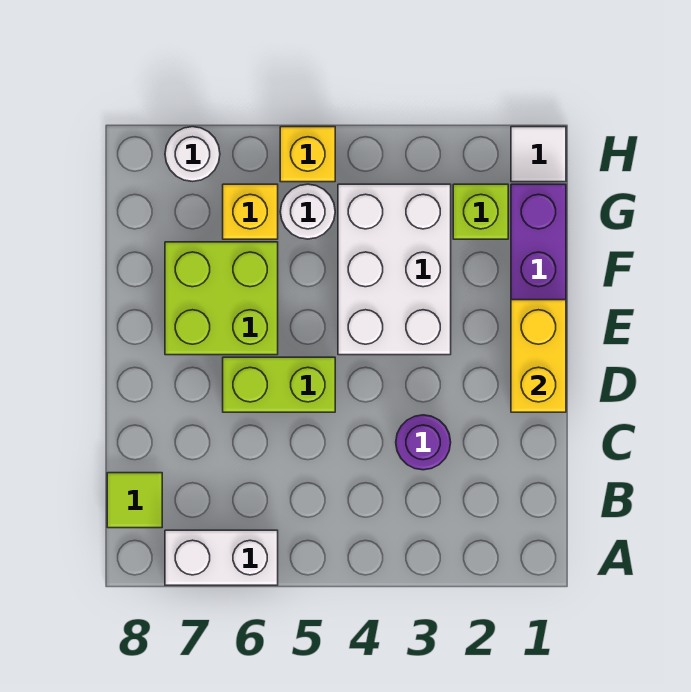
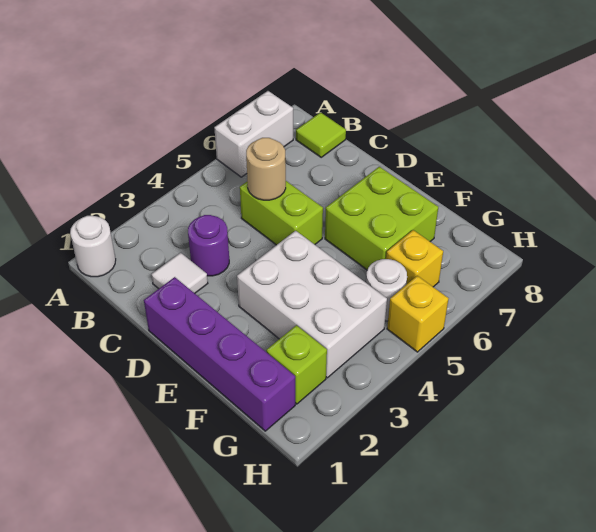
none -> tan round brick C5 level 2
yellow brick D1:E1 level 2 -> none
lime brick D5:D6 level 1 -> lime brick C5:D5 level 1
white tile H1 level 1 -> white tile C2 level 1
white round brick H7 level 1 -> white round brick A1 level 1

